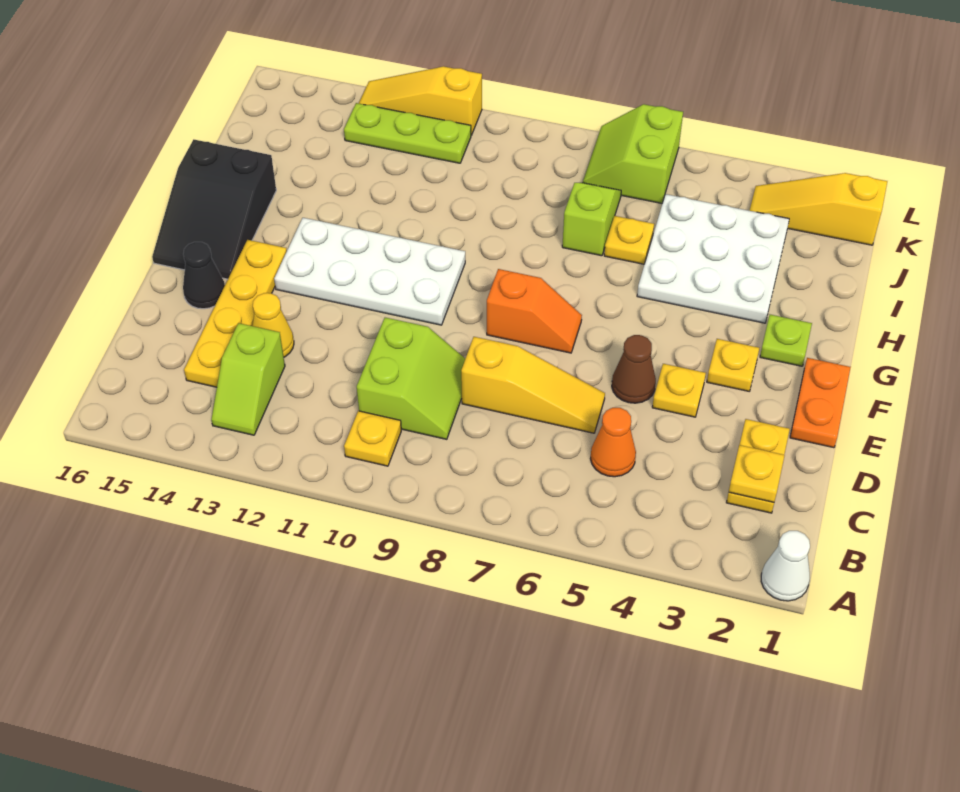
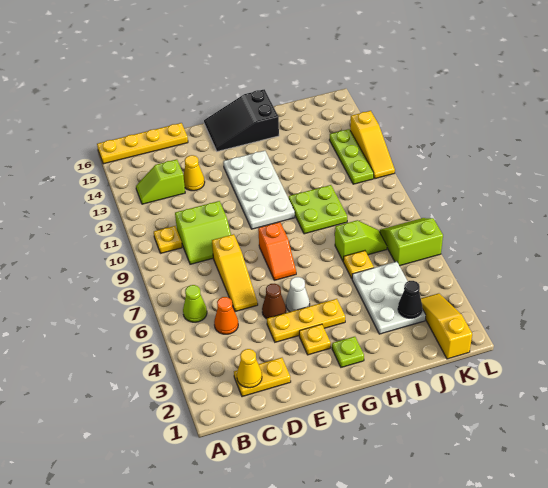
white cone A1 level 1 -> white cone F5 level 1
none -> lime cone B6 level 1
yellow plate C2 level 2 -> yellow cone C2 level 2
yellow plate C14:F14 level 1 -> yellow plate A16:D16 level 1
orange plate E1:F1 level 1 -> none
yellow plate E4 level 1 -> yellow plate E4:G4 level 1
black cone E15 level 1 -> black cone J3 level 2
white plate H3:J5 level 1 -> white plate I3:J5 level 1
none -> lime plate H9:I10 level 1
yellow slope L11:L13 level 1 top 11 -> yellow slope L11:L13 level 1 top 13

